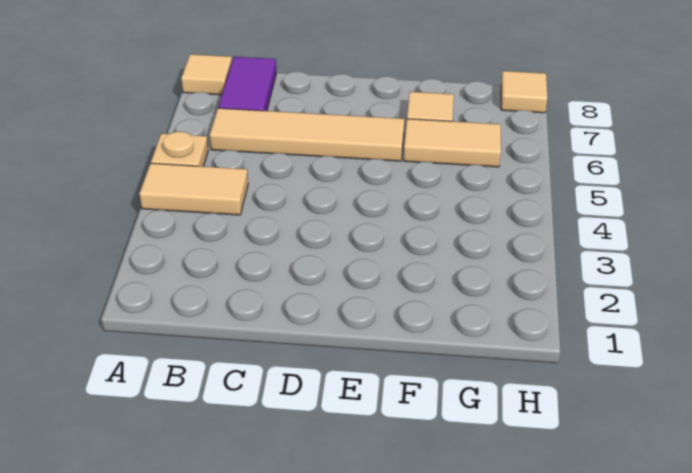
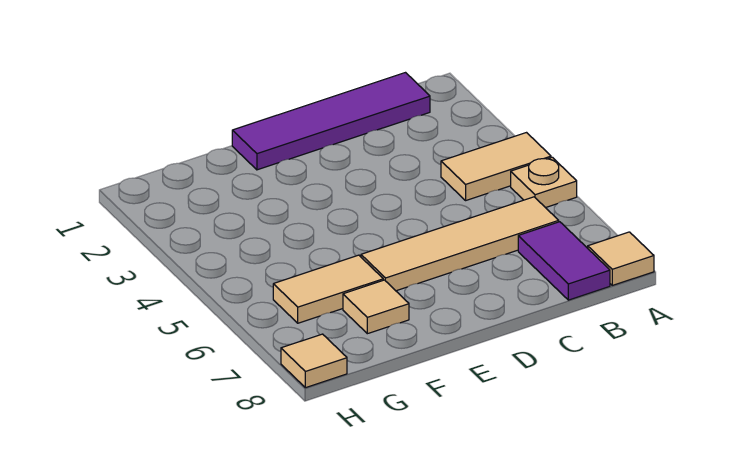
none -> purple tile B1:E1 level 1

